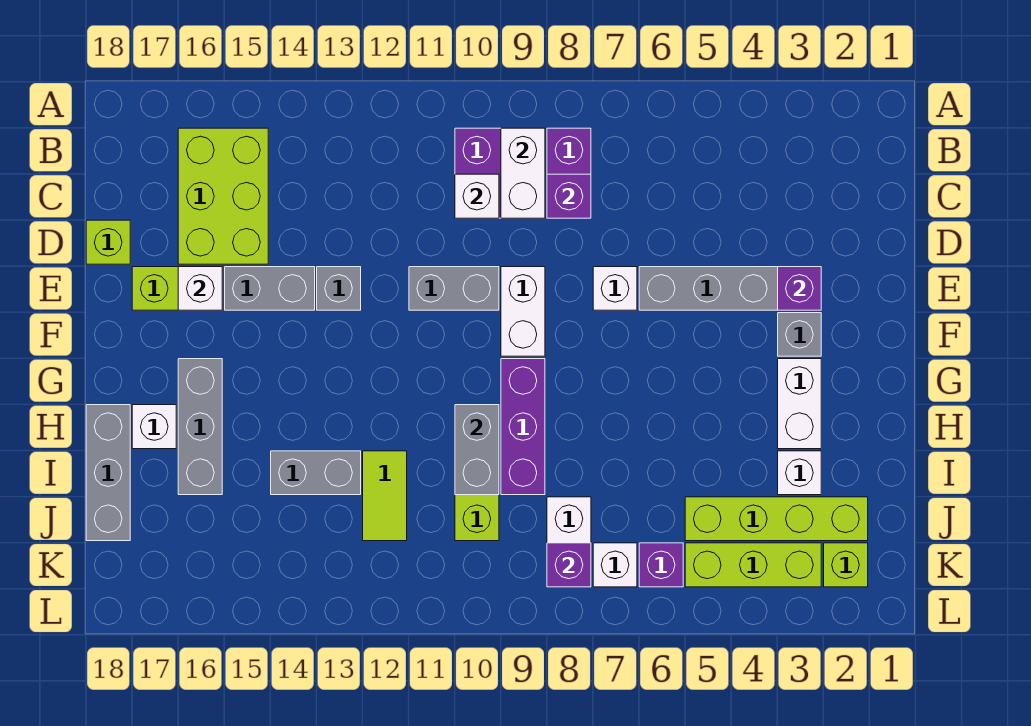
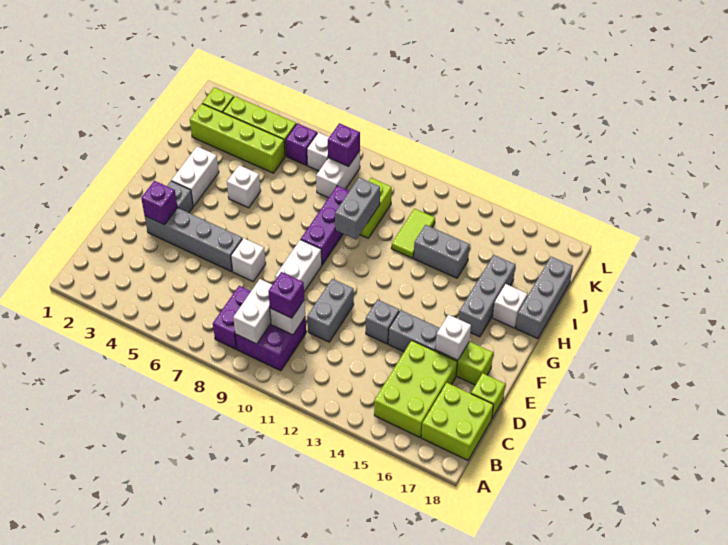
none -> lime brick B17:C18 level 1
purple brick C8 level 2 -> purple brick C10 level 3
grey brick E10:E11 level 1 -> grey brick D11:E11 level 1
white brick I3 level 1 -> white brick H5 level 1

